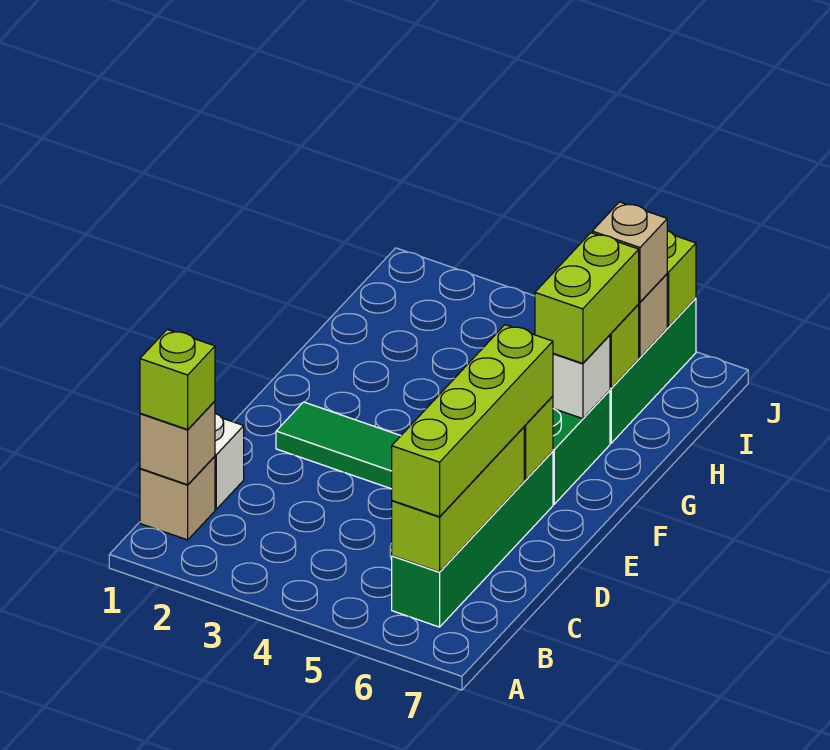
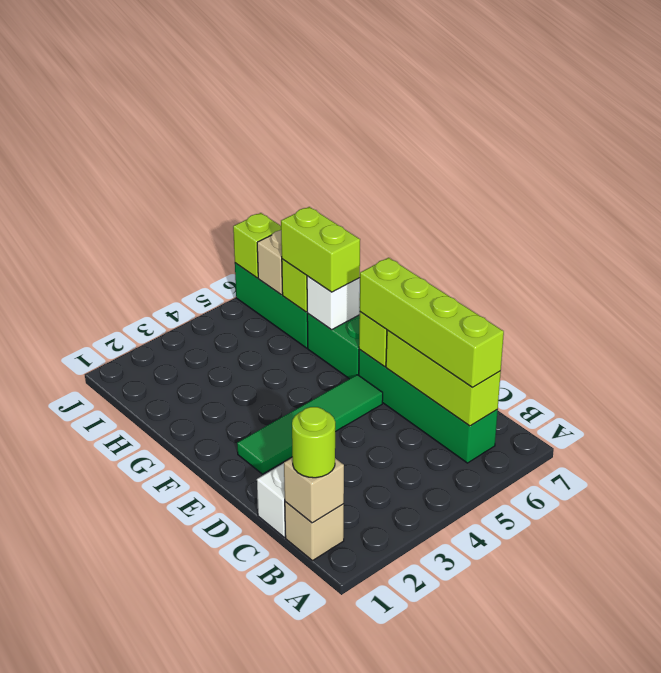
lime brick B1 level 3 -> lime round brick B1 level 3
tan brick I6 level 3 -> none

